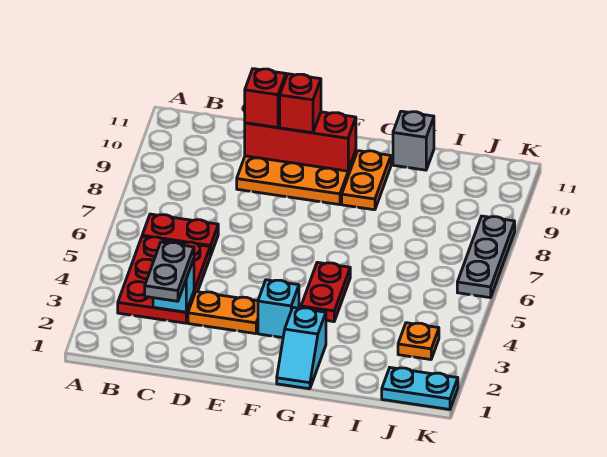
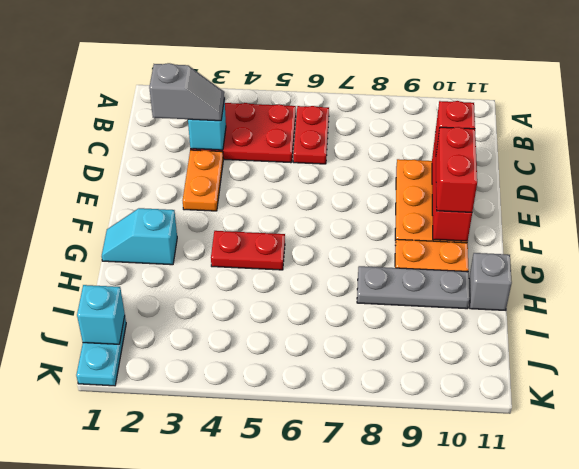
grey plate C2:C3 level 3 -> grey slope C2:C3 level 3 top 2
red brick E10 level 3 -> red brick E10:F10 level 3
cyan brick F3 level 1 -> cyan brick J1 level 2
orange plate J3 level 1 -> none
grey plate K6:K8 level 1 -> grey plate H8:H10 level 1

